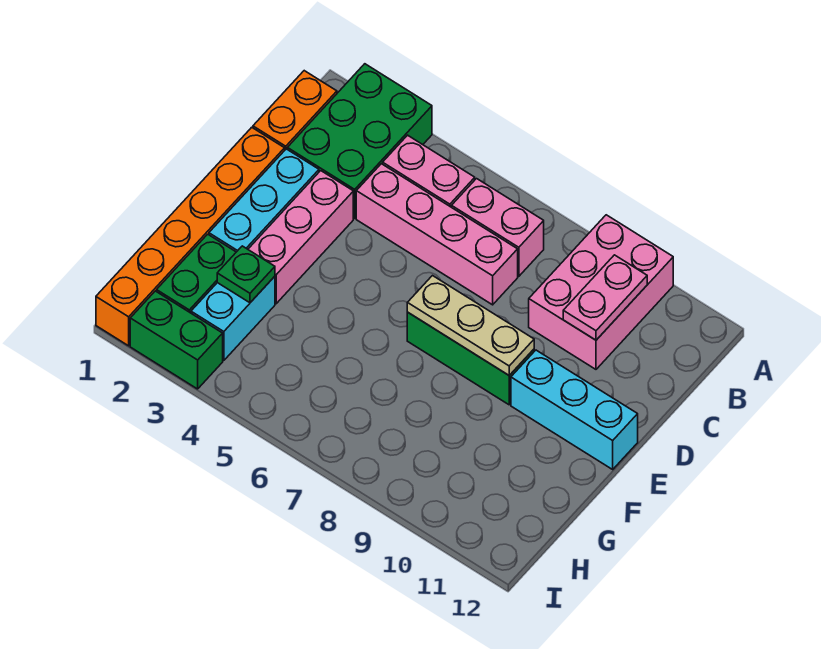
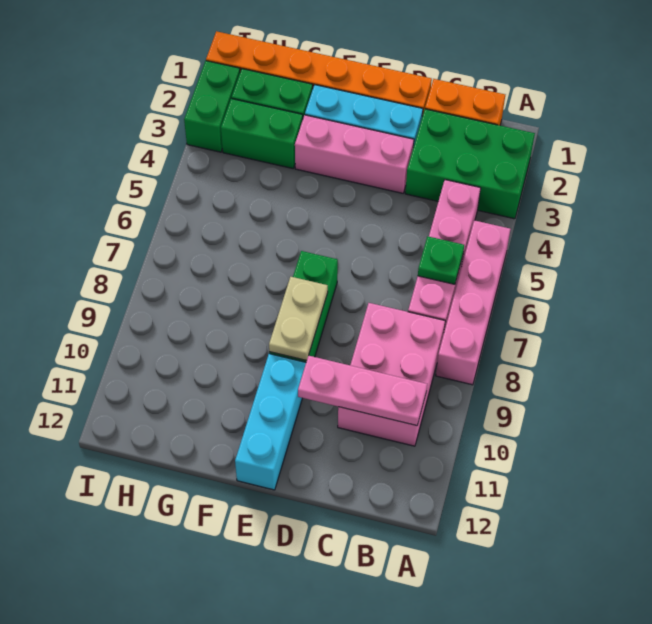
pink brick A9:C10 level 1 -> pink brick B8:C10 level 1
pink plate B10:C10 level 2 -> pink plate B10:D10 level 2
pink brick C4:C7 level 1 -> pink brick A5:A8 level 1
tan plate E7:E9 level 2 -> tan plate E8:E9 level 2
cyan brick G3:H3 level 1 -> green brick G3:H3 level 1
green plate G3 level 2 -> green plate B6 level 2

